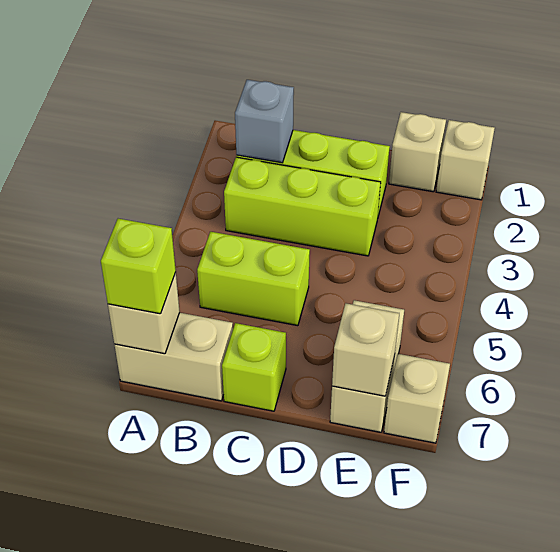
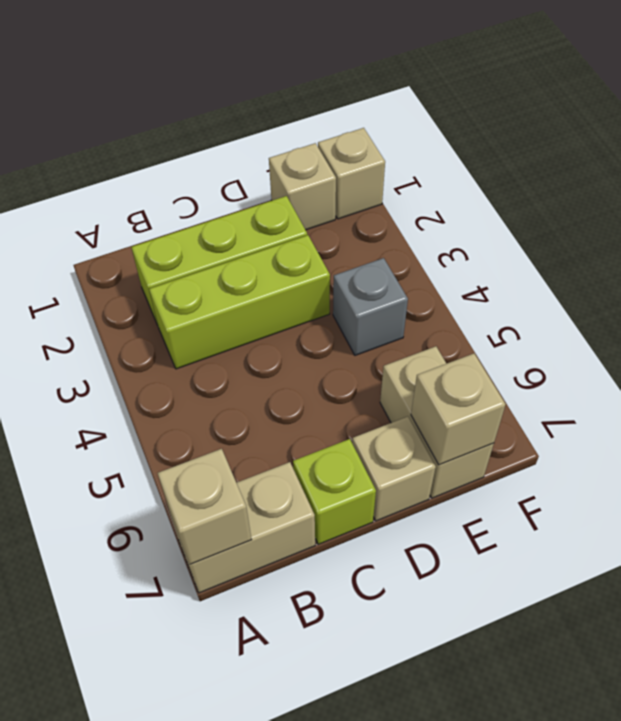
lime brick A7 level 3 -> none
grey brick B2 level 2 -> grey brick E4 level 1
lime brick B5:C5 level 1 -> none
tan brick F7 level 1 -> tan brick D7 level 1

